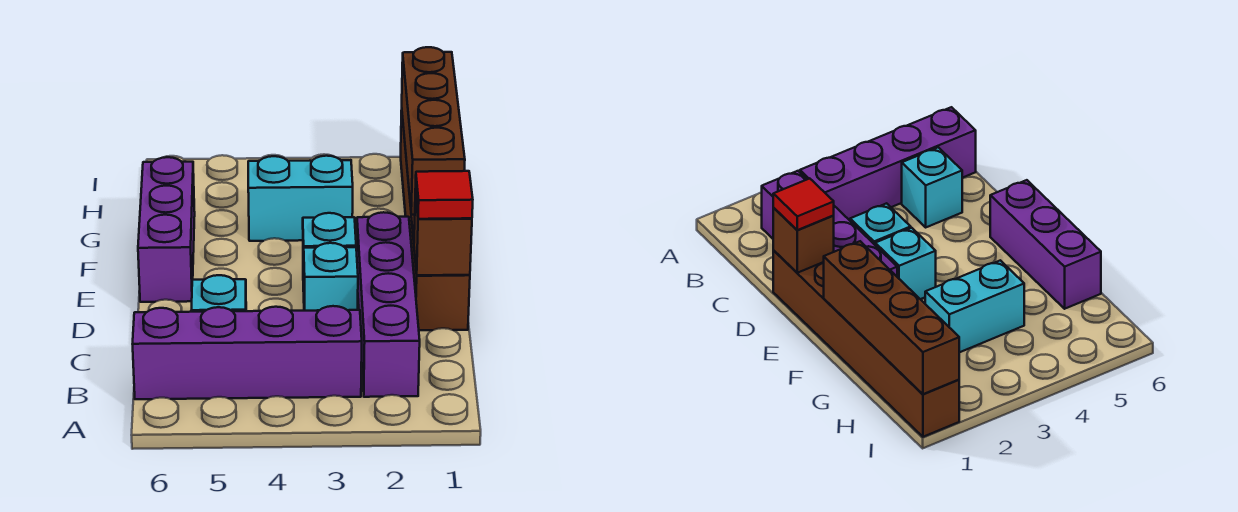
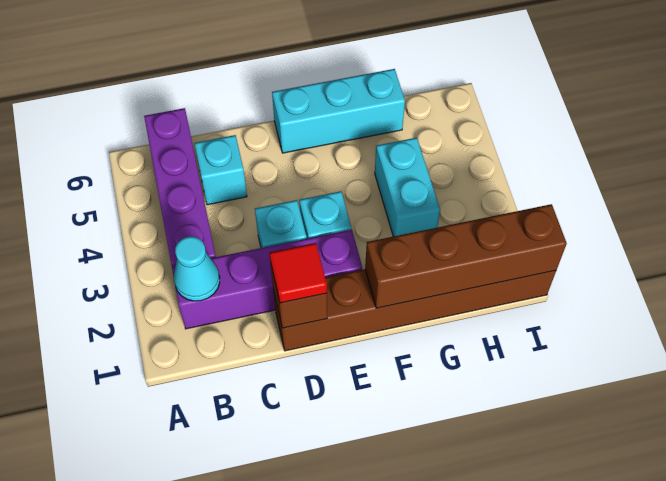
none -> cyan cone B2 level 2
purple brick E6:G6 level 1 -> cyan brick E6:G6 level 1

